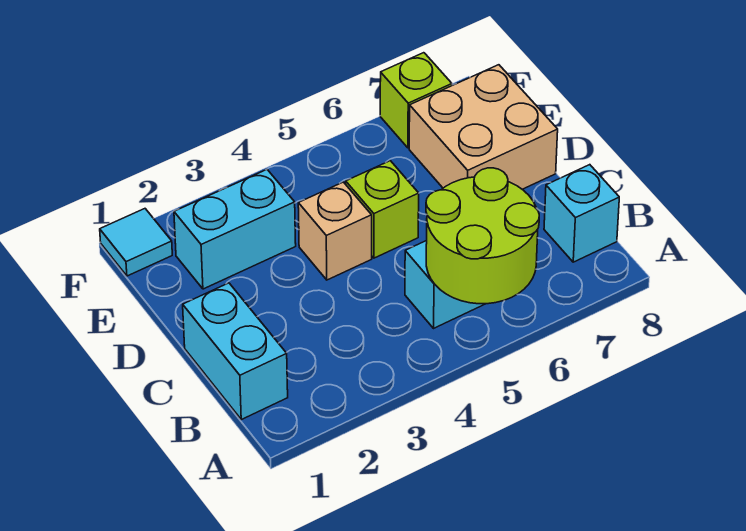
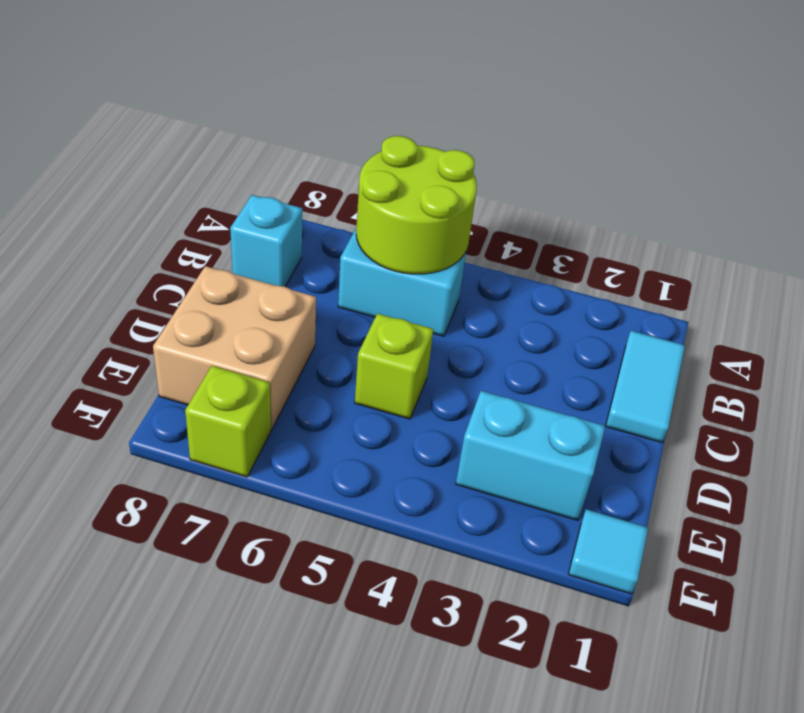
cyan brick B1:C1 level 1 -> cyan tile B1:C1 level 1
tan brick D4 level 1 -> none

